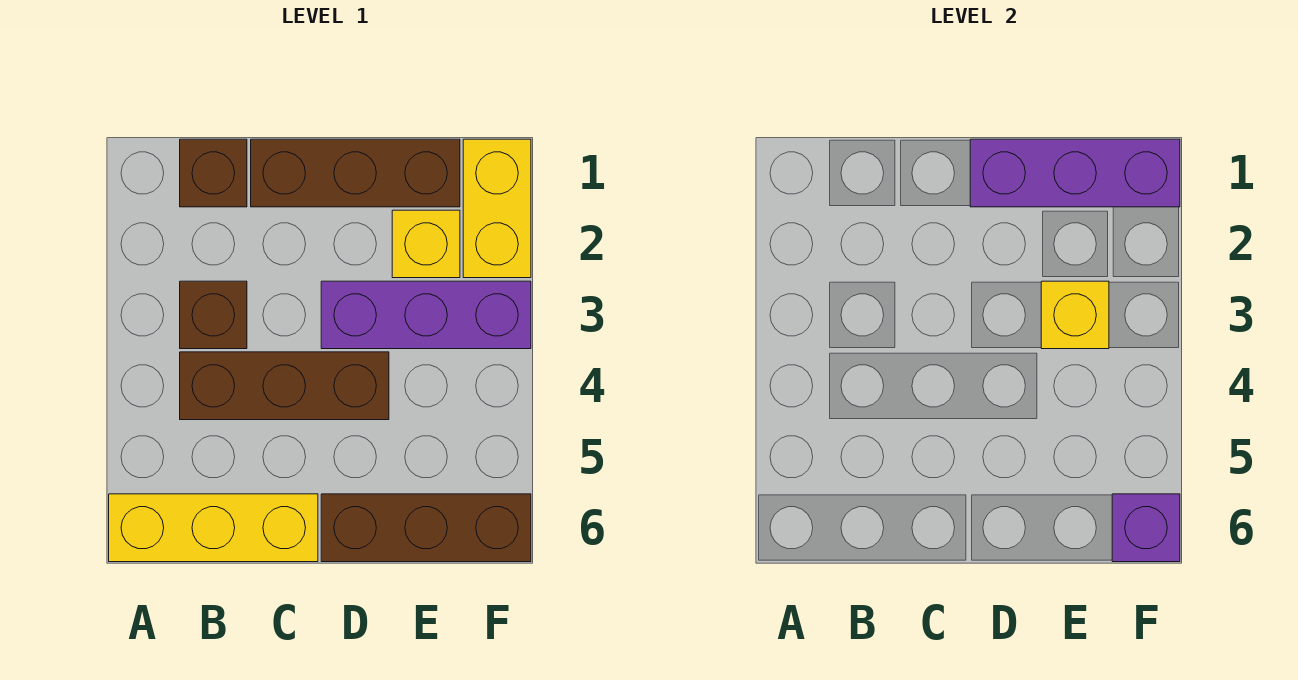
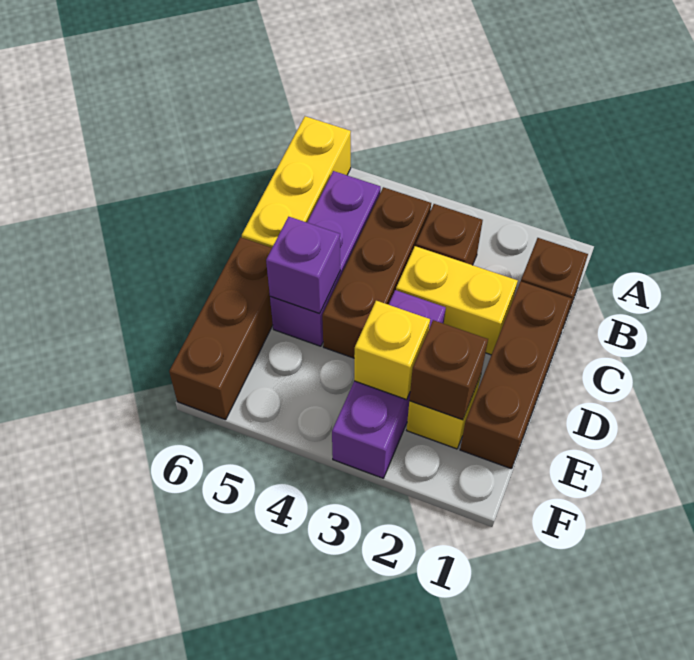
purple brick D1:F1 level 2 -> purple brick B5:D5 level 1
none -> brown brick E2 level 2
yellow brick F1:F2 level 1 -> yellow brick C2:C3 level 1
purple brick F6 level 2 -> purple brick D5 level 2

